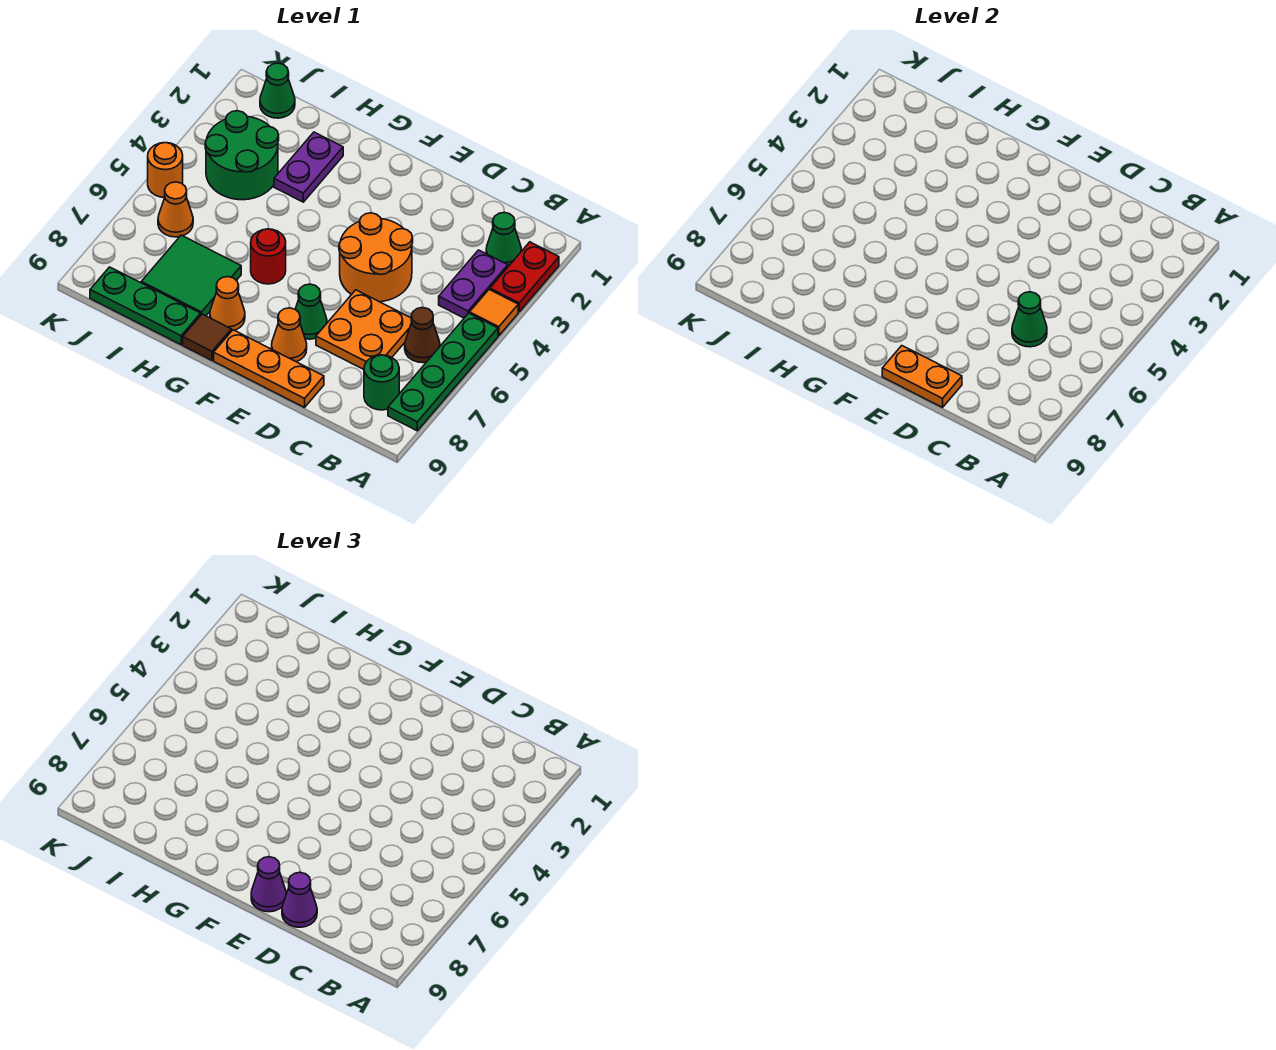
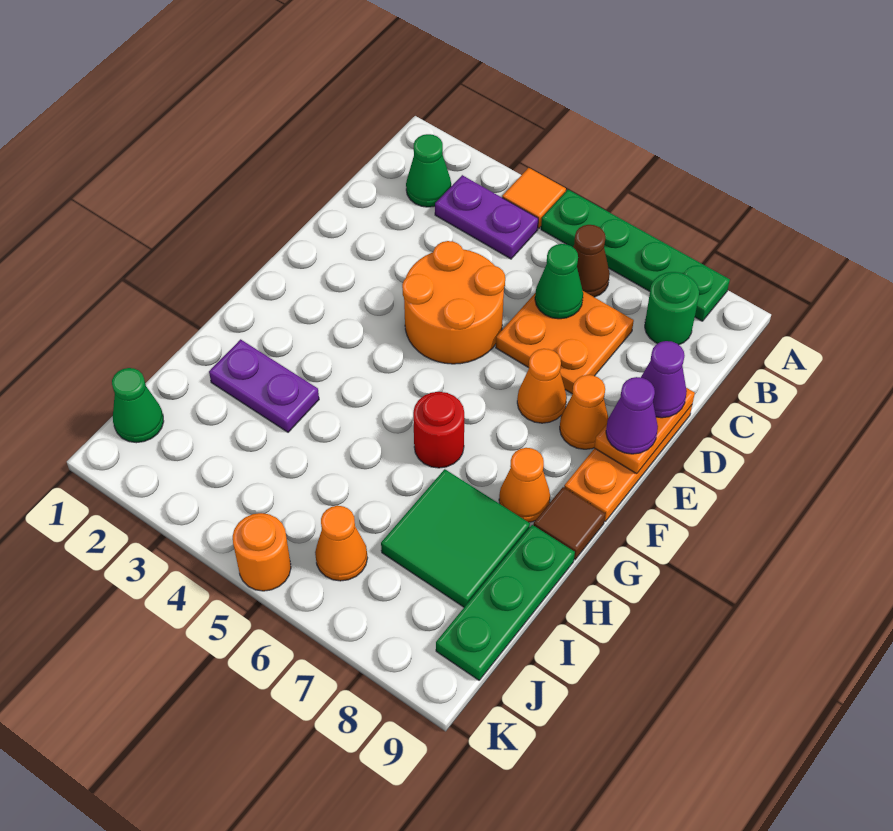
red plate A2:A3 level 1 -> none
green cone E7 level 1 -> orange cone E7 level 1
green round brick I3:J4 level 1 -> none

